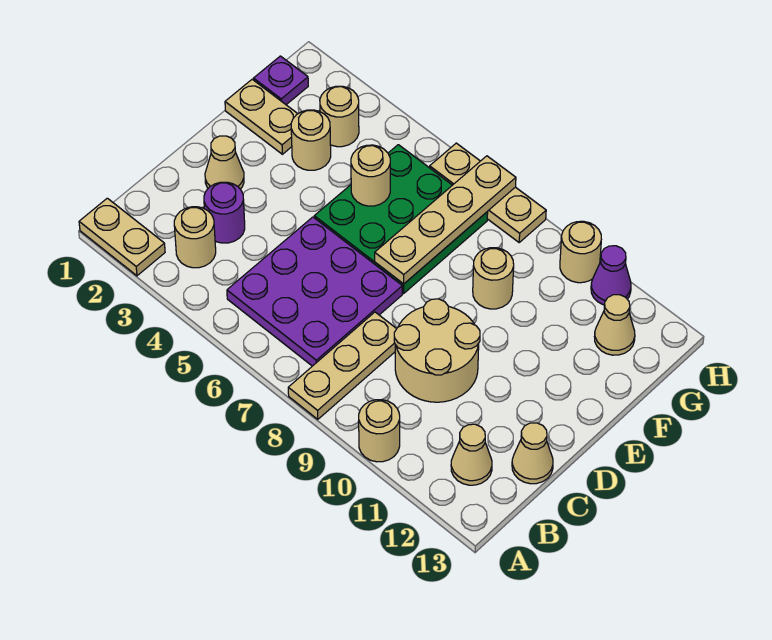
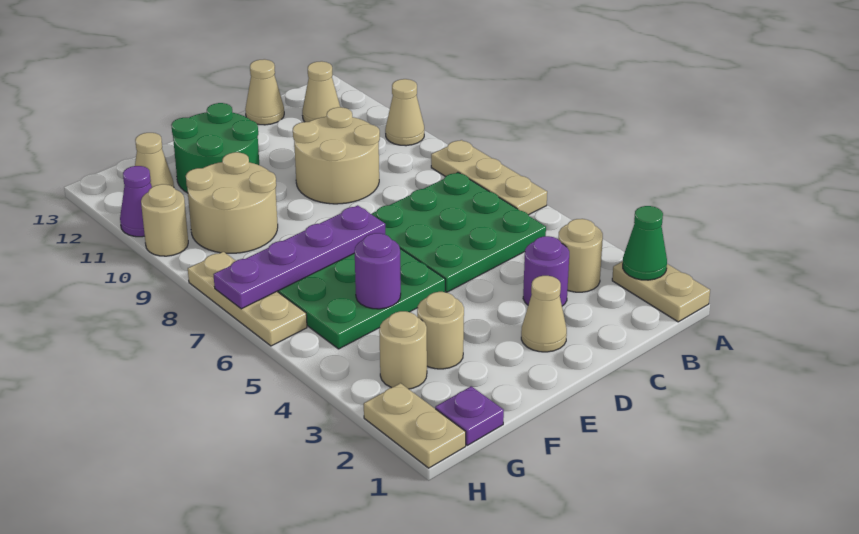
none -> green cone A2 level 2
tan plate A8:C8 level 1 -> tan plate A6:A8 level 1
tan round brick A10 level 1 -> tan cone A10 level 1
purple plate B5:D7 level 1 -> green plate B5:D7 level 1
tan plate E7:H7 level 2 -> purple plate E7:H7 level 2
none -> green round brick E11:F12 level 1
tan plate F1:F2 level 1 -> tan plate H1:H2 level 1
tan round brick F5 level 2 -> purple round brick F5 level 2
tan round brick F9 level 1 -> tan round brick F9:G10 level 1

